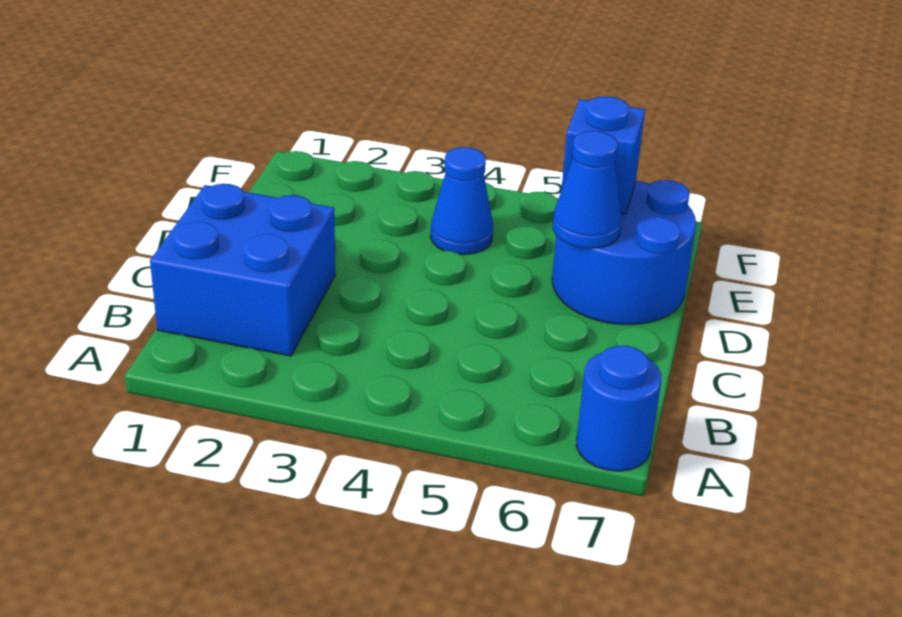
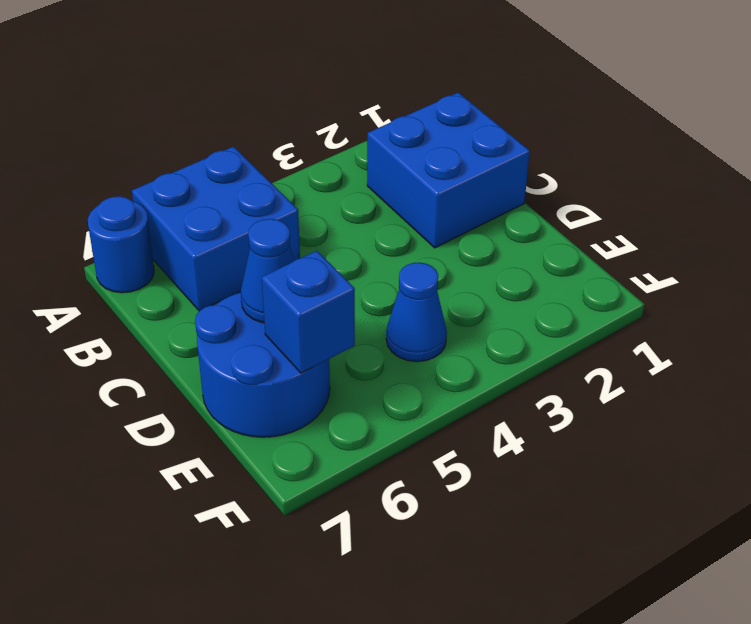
none -> blue brick A5:B6 level 1

